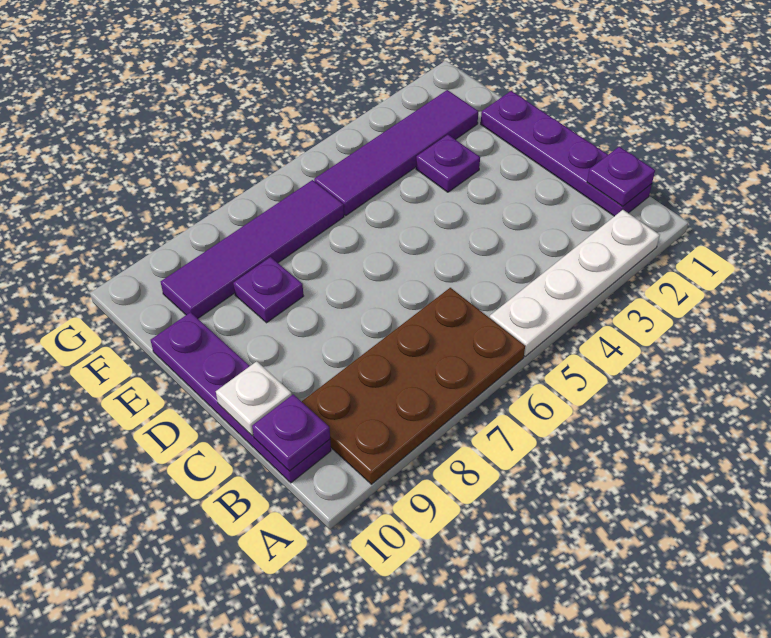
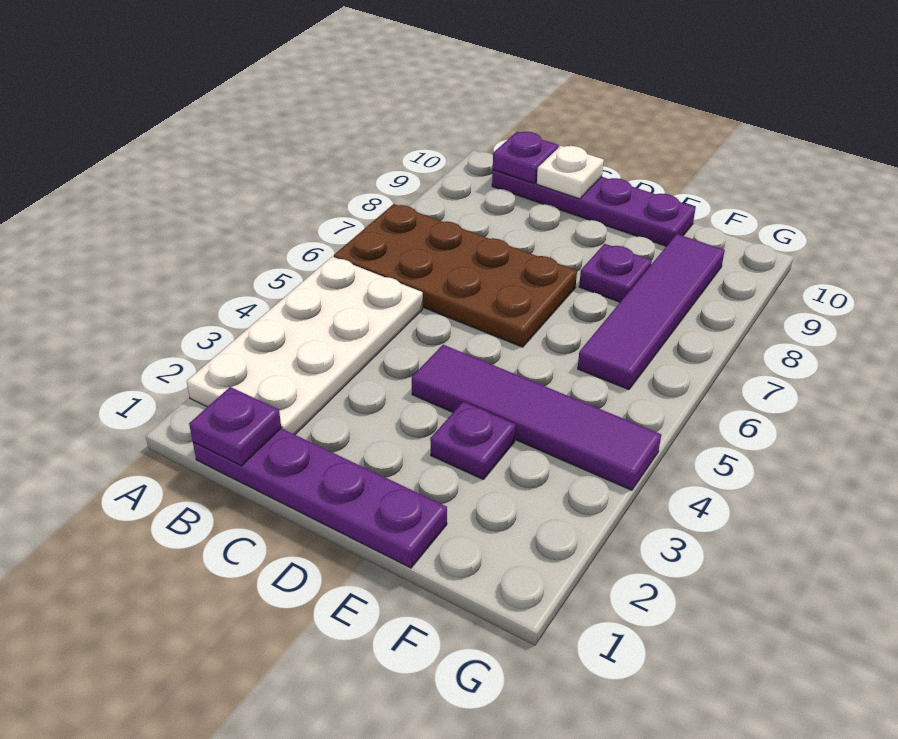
white plate A2:A5 level 1 -> white plate A2:B5 level 1
brown plate A6:B9 level 1 -> brown plate A6:D7 level 1
purple tile F2:F5 level 1 -> purple tile D4:G4 level 1

